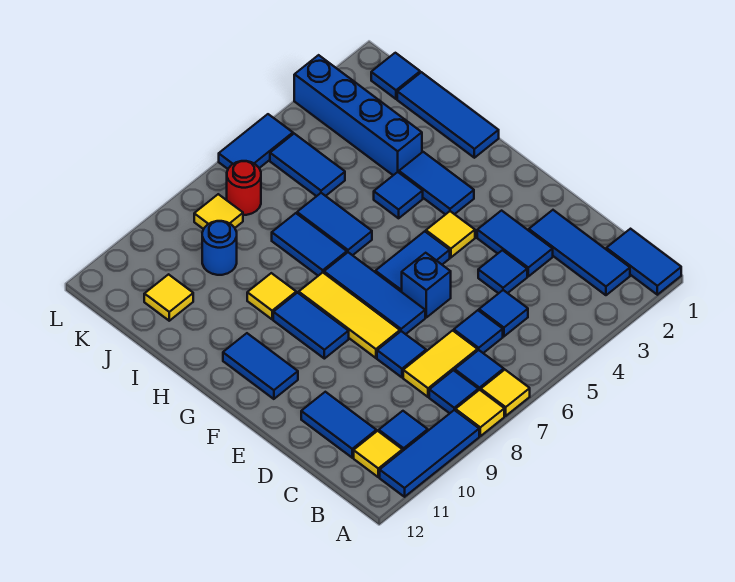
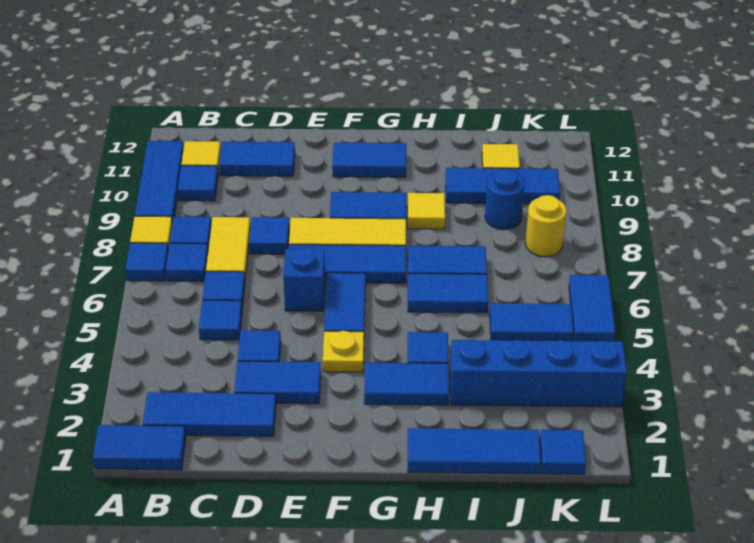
yellow tile A7 level 1 -> blue tile A7 level 1
yellow tile F4 level 1 -> yellow plate F4 level 1
none -> blue tile I10:K10 level 1
red round brick K7 level 1 -> none
yellow tile K8 level 1 -> yellow round brick K8 level 1

